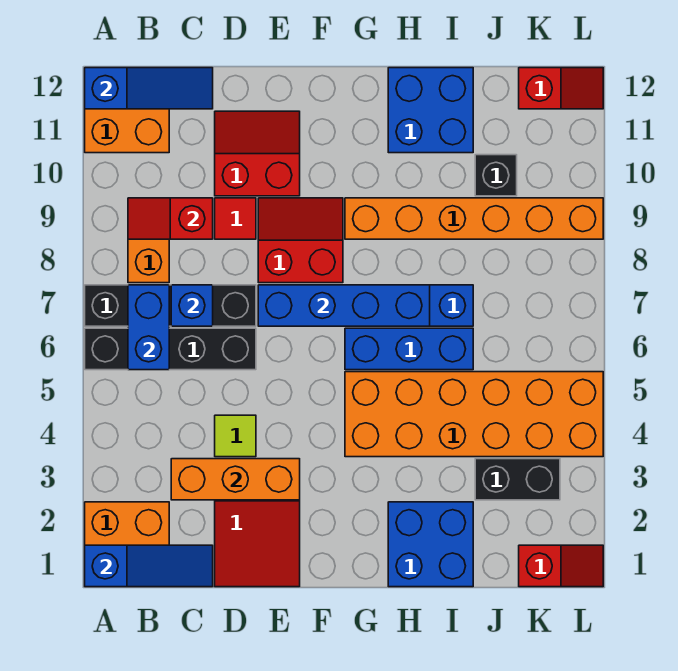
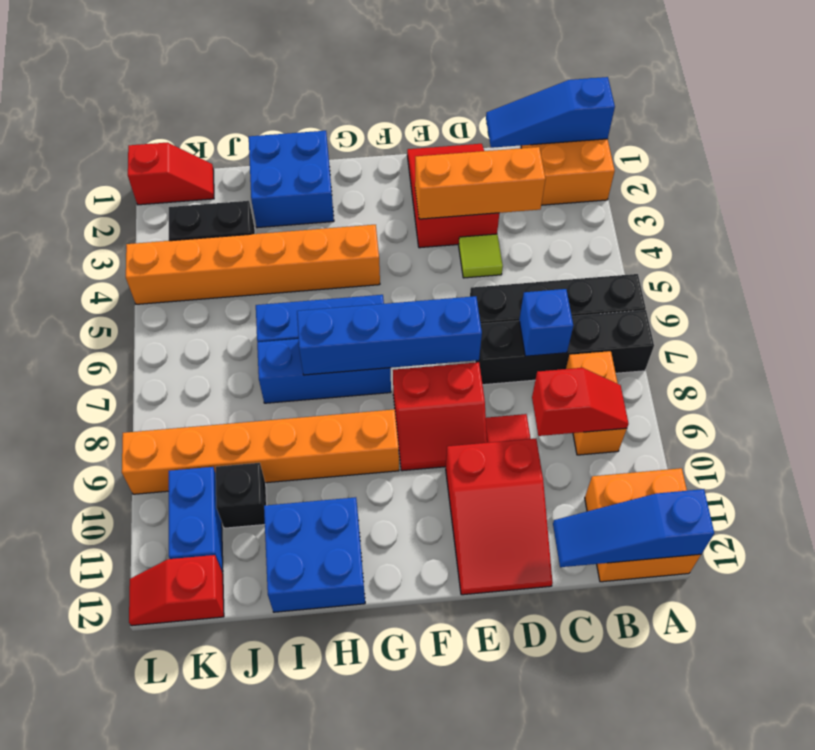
blue brick B6:B7 level 2 -> blue brick K10:K11 level 1
red slope D10:E11 level 1 top 10 -> red slope D10:E12 level 1 top 10
orange brick G4:L5 level 1 -> orange brick G4:L4 level 1
red slope K1:L1 level 1 top K -> red slope K1:L1 level 1 top L

